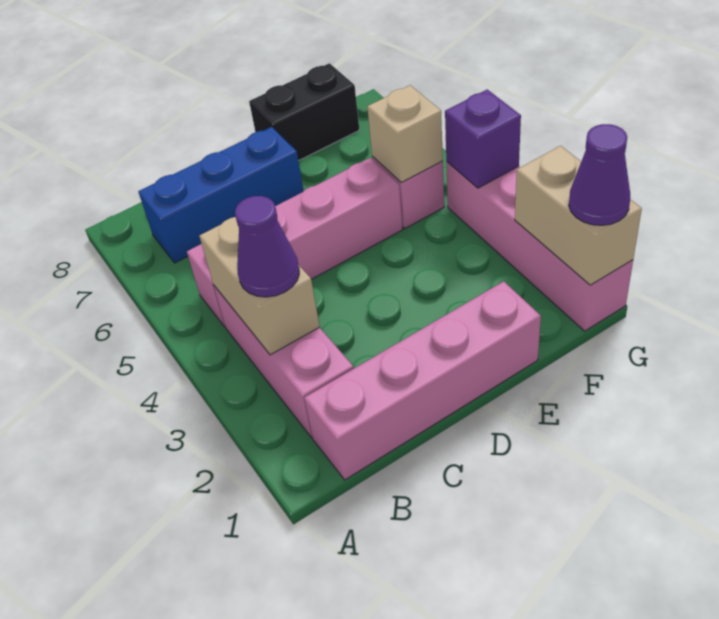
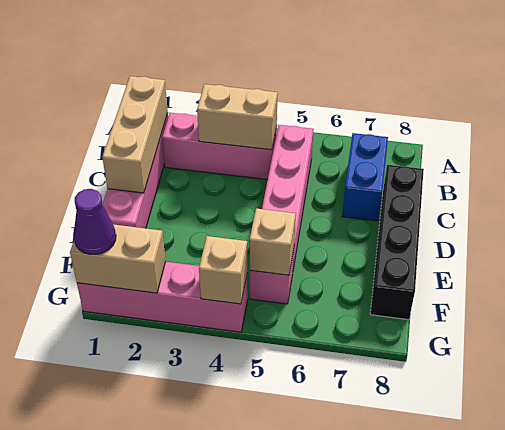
none -> tan brick B1:D1 level 2
purple cone B3 level 3 -> none
blue brick B7:D7 level 1 -> blue brick B7:C7 level 1
black brick E8:F8 level 1 -> black brick C8:F8 level 1
purple brick G4 level 2 -> tan brick G4 level 2

